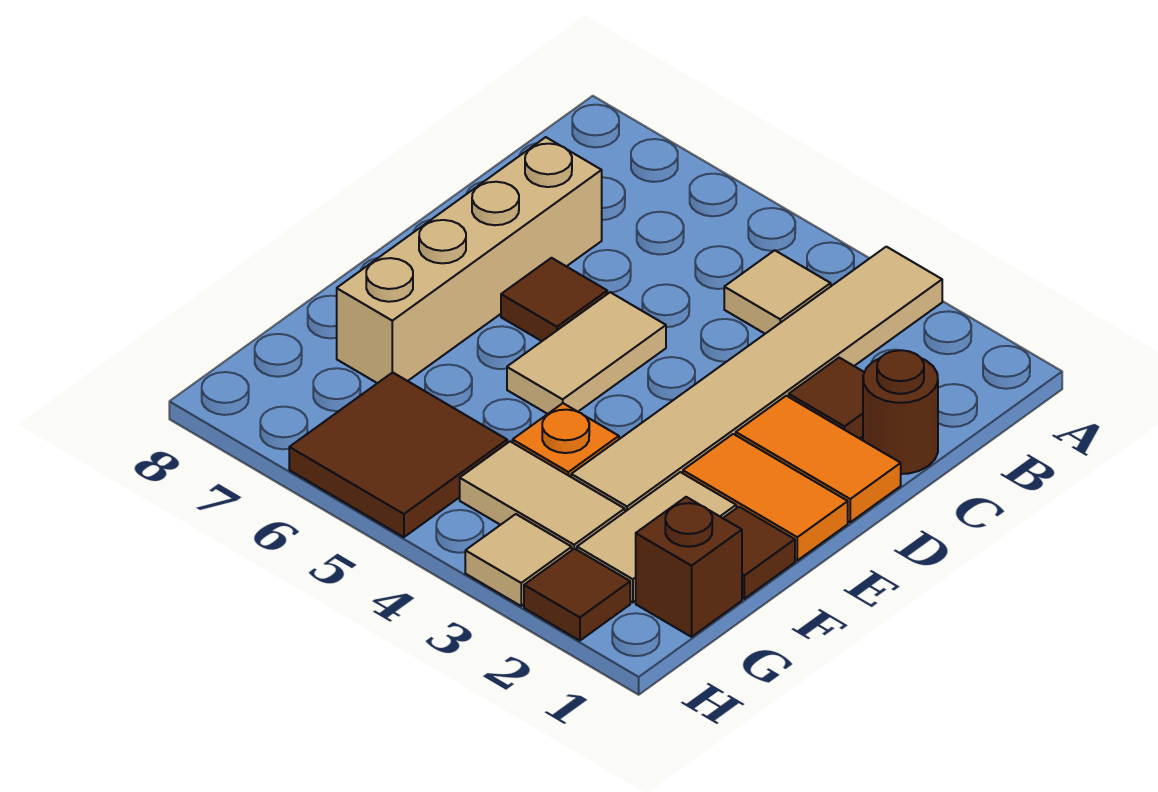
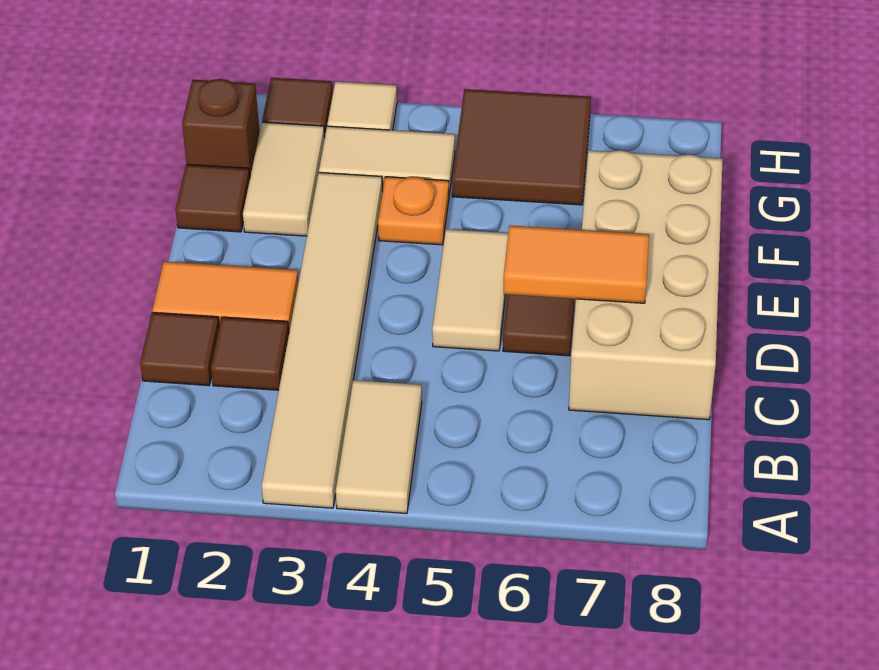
tan tile B4 level 1 -> tan tile A4:B4 level 1
brown round brick C1 level 1 -> brown tile C1 level 1
tan brick C7:F7 level 1 -> tan brick C7:F8 level 1
orange tile E1:E2 level 1 -> orange tile D6:D7 level 2

